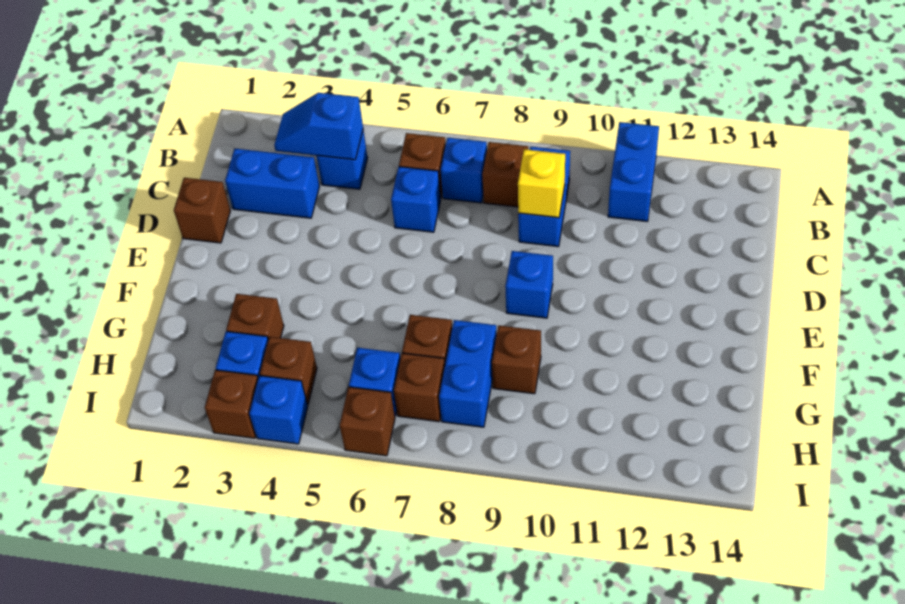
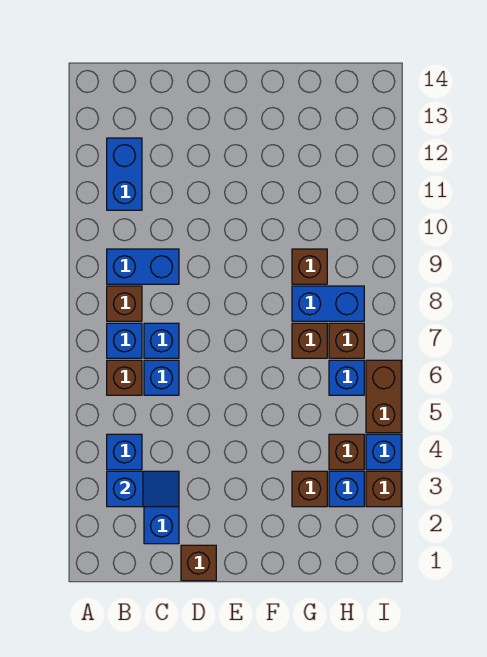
blue brick A11:B11 level 1 -> blue brick B11:B12 level 1
blue slope B3:B4 level 2 top 4 -> blue slope B3:C3 level 2 top B
yellow brick C9 level 2 -> none
blue brick E9 level 1 -> blue brick C7 level 1
brown brick I6 level 1 -> brown brick I5:I6 level 1

